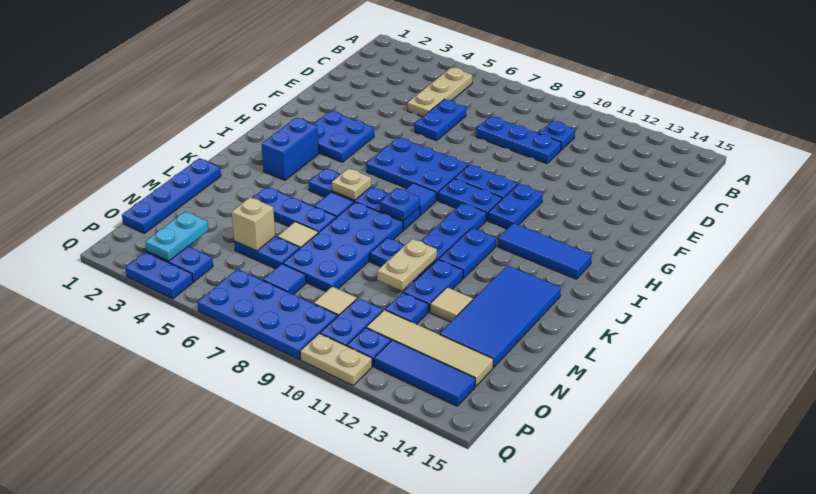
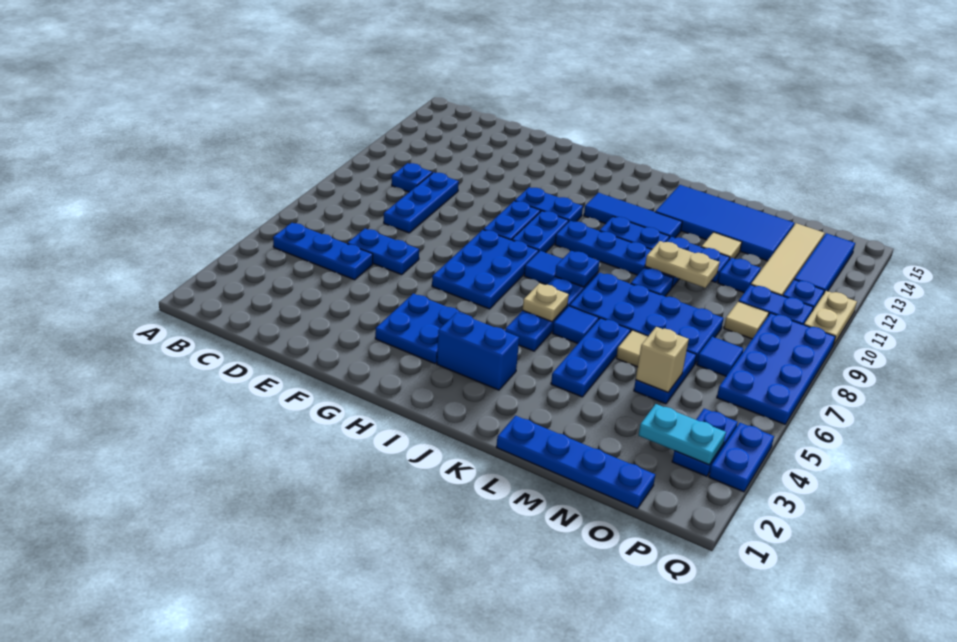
tan plate B5:D5 level 1 -> blue plate B5:D5 level 1
blue tile I12:I14 level 1 -> blue tile I12:K12 level 1

